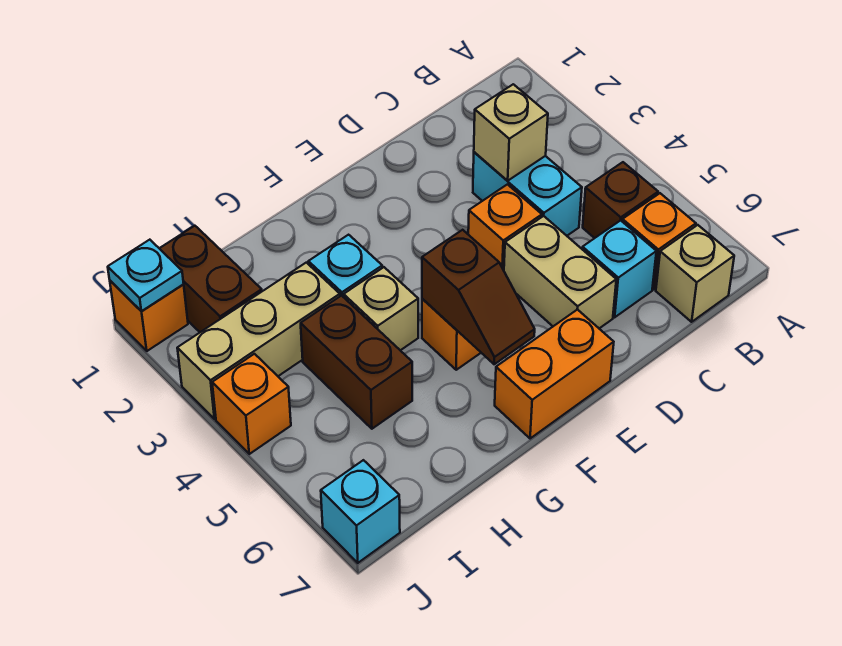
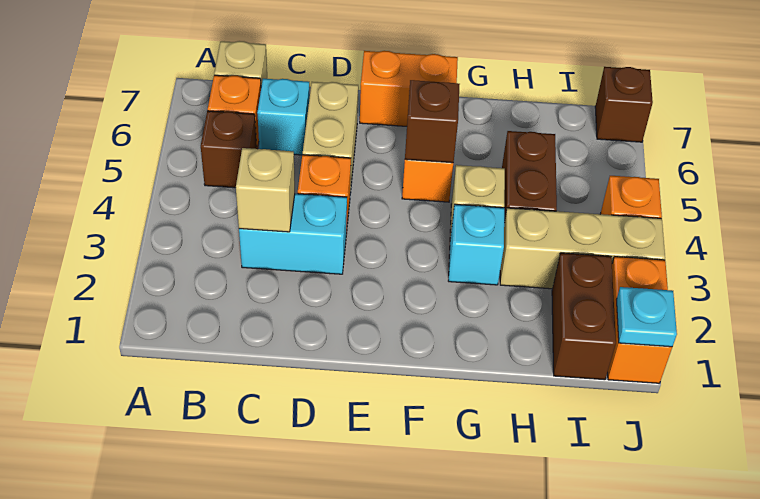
cyan brick C3:C4 level 1 -> cyan brick C3:D3 level 1
orange brick J1 level 1 -> orange brick J1:J2 level 1
cyan brick J7 level 1 -> brown brick J7 level 1

